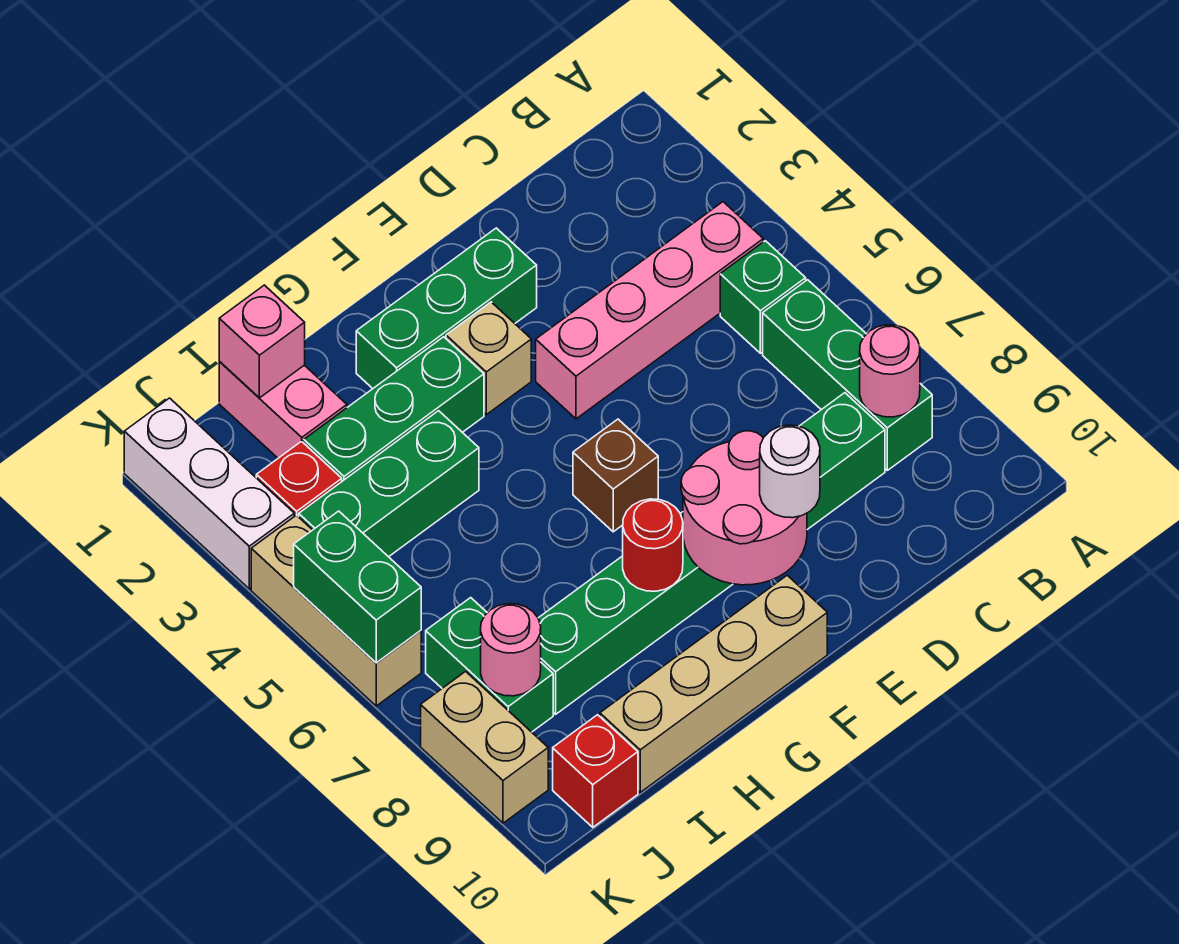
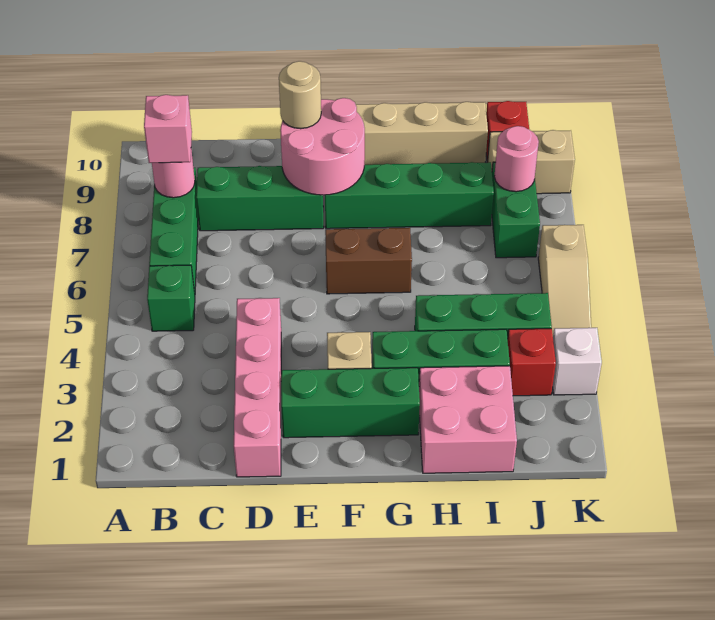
pink brick B4:E4 level 1 -> pink brick D1:D4 level 1
white round brick E9 level 3 -> tan round brick E9 level 3
brown brick F6 level 1 -> brown brick F6:G6 level 1
red round brick G8 level 2 -> none
pink brick I1:I2 level 1 -> pink brick H1:I2 level 1
pink brick I1 level 2 -> pink brick B8 level 3
white brick K1:K3 level 1 -> white brick K3 level 1
tan brick K4:K6 level 1 -> tan slope K4:K6 level 1 top 6
green brick K5:K6 level 2 -> none
tan brick K8:K9 level 1 -> tan brick J9:K9 level 1

